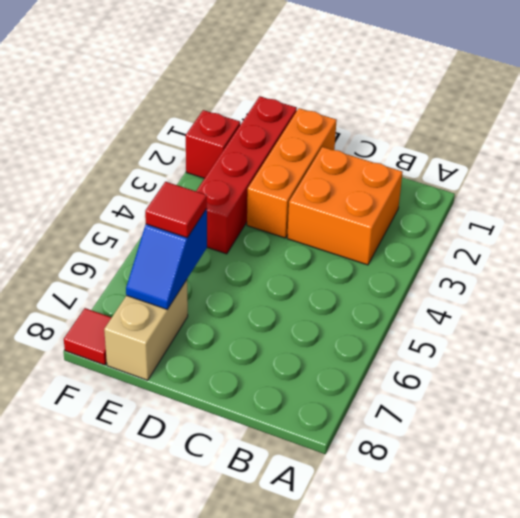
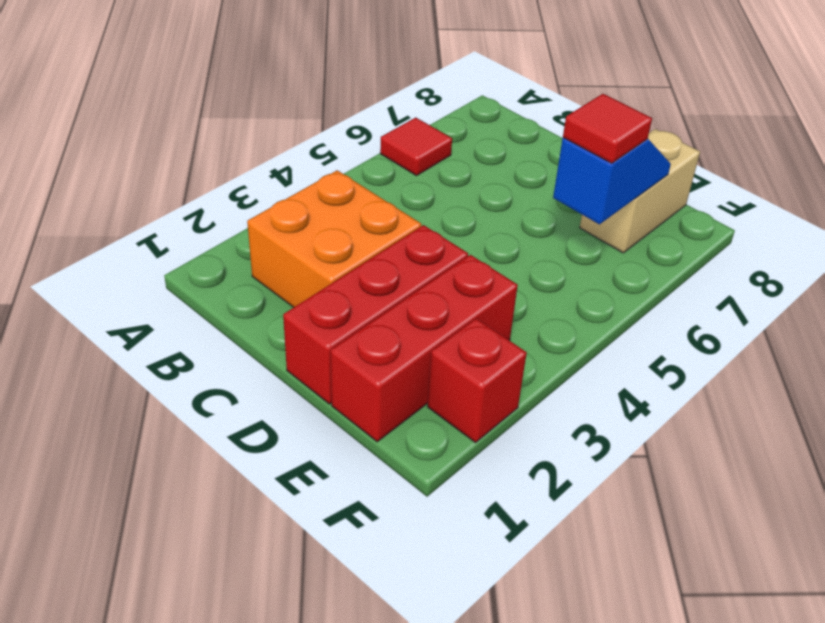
orange brick D1:D3 level 1 -> red brick D1:D3 level 1
red brick E1:E4 level 1 -> red brick E1:E3 level 1
red tile F8 level 1 -> red tile A6 level 1

